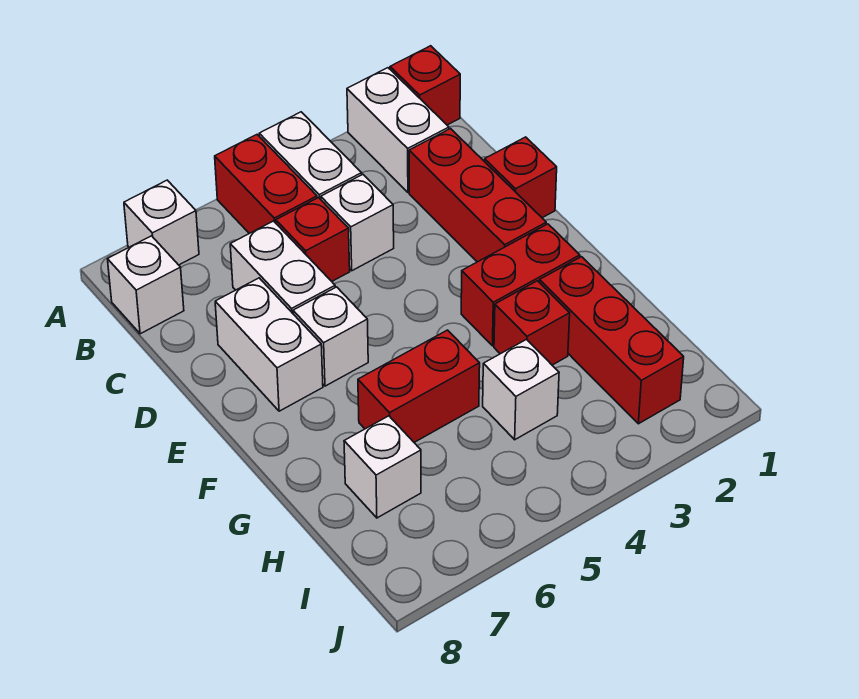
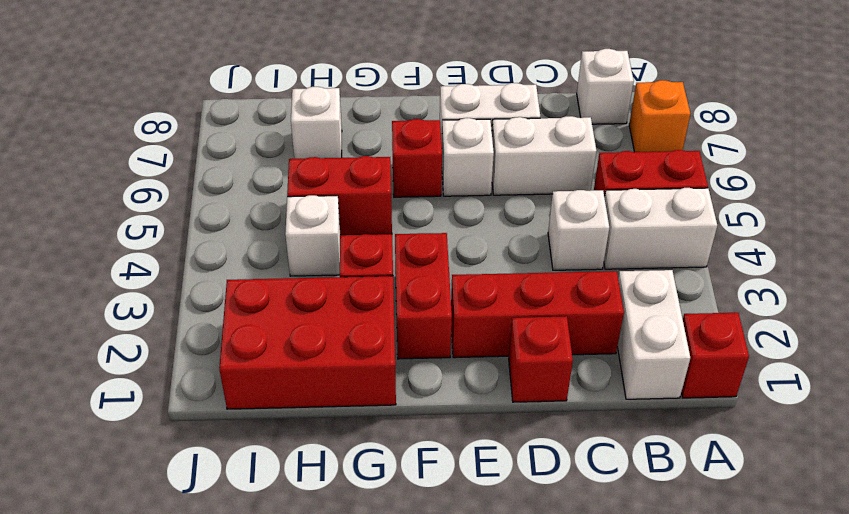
white brick A2:B2 level 1 -> white brick B1:B2 level 1
white brick A7 level 1 -> orange brick A7 level 1
red brick C5 level 1 -> red brick F6 level 1
red brick G2:I2 level 1 -> red brick G1:I2 level 1
red brick G5:G6 level 1 -> red brick G5:H5 level 1

